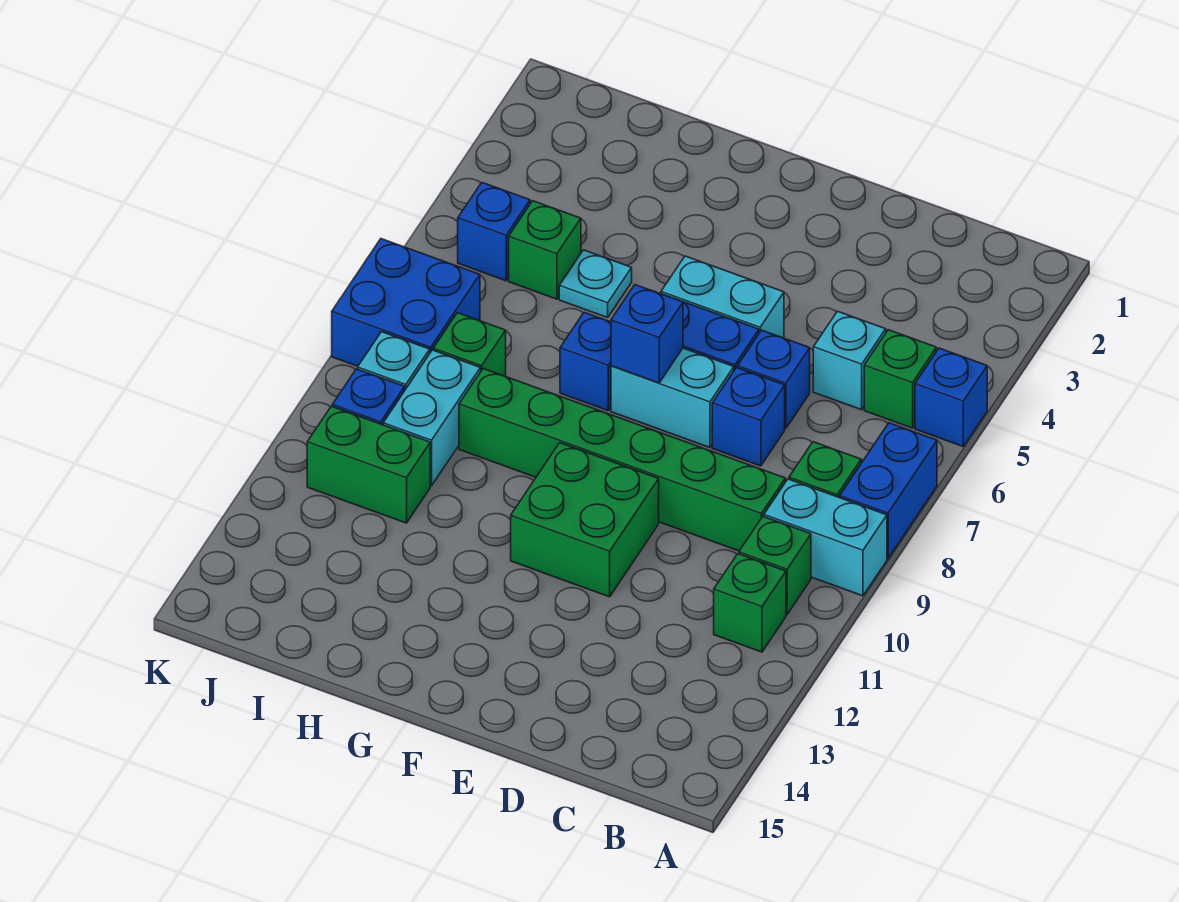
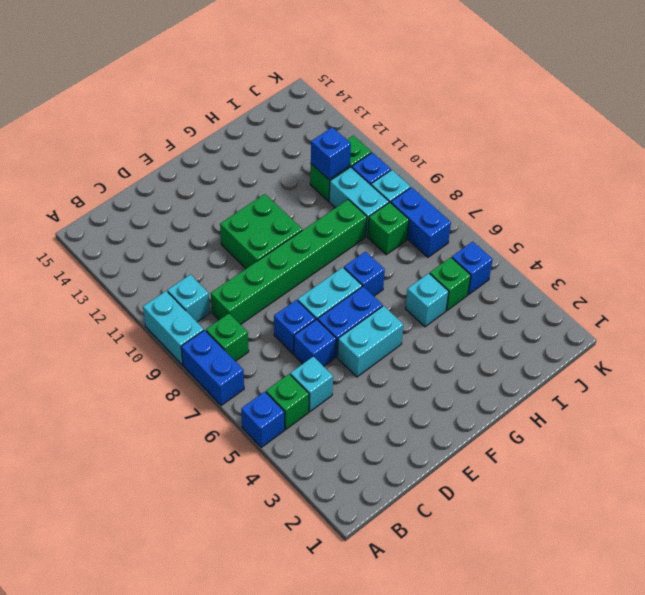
cyan brick A9:B9 level 1 -> cyan brick A9:A10 level 1
green brick B10 level 1 -> cyan brick B10 level 1
green brick B11 level 1 -> none
blue brick F7 level 2 -> blue brick I11 level 2
cyan plate H5 level 1 -> cyan brick H5 level 1
blue brick J7:K8 level 1 -> blue brick J7:J8 level 1

